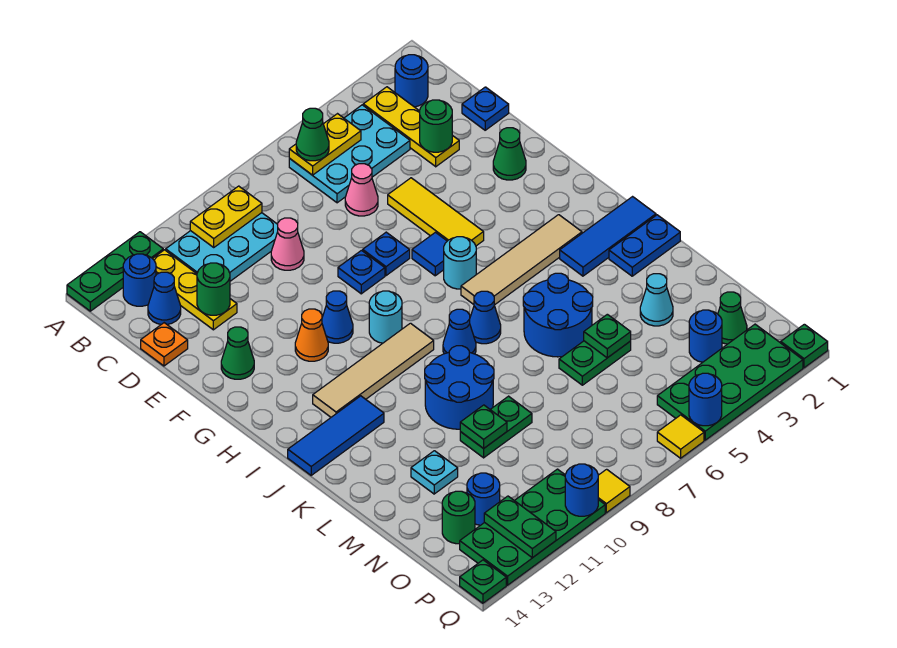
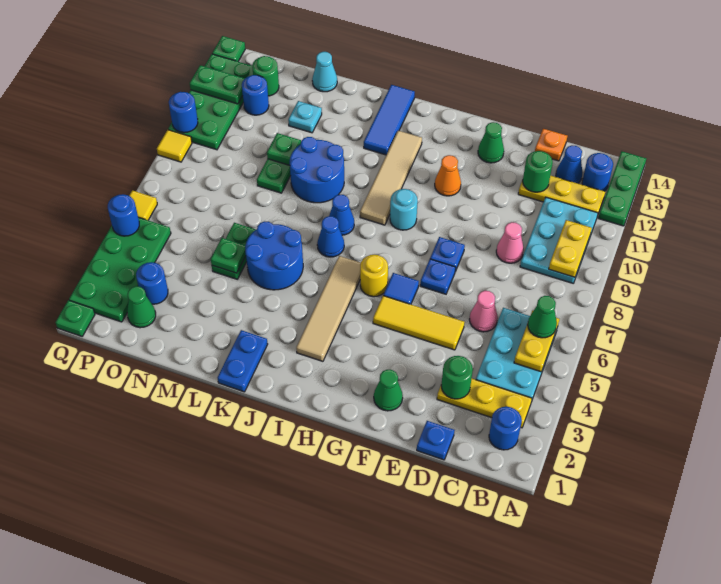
blue cone G10 level 1 -> none
cyan round brick H6 level 1 -> yellow round brick H6 level 1
blue tile J1:J3 level 1 -> none
cyan cone M3 level 1 -> cyan cone M14 level 1

